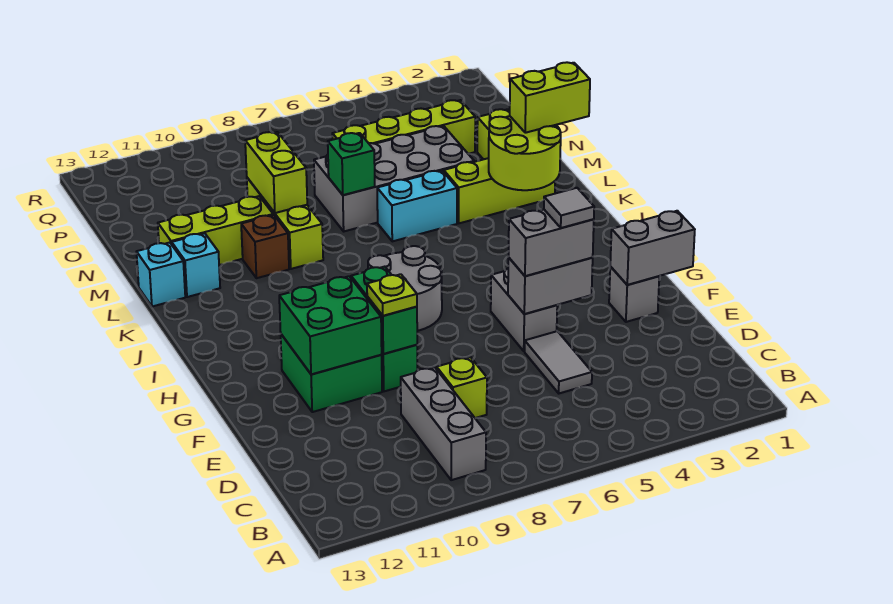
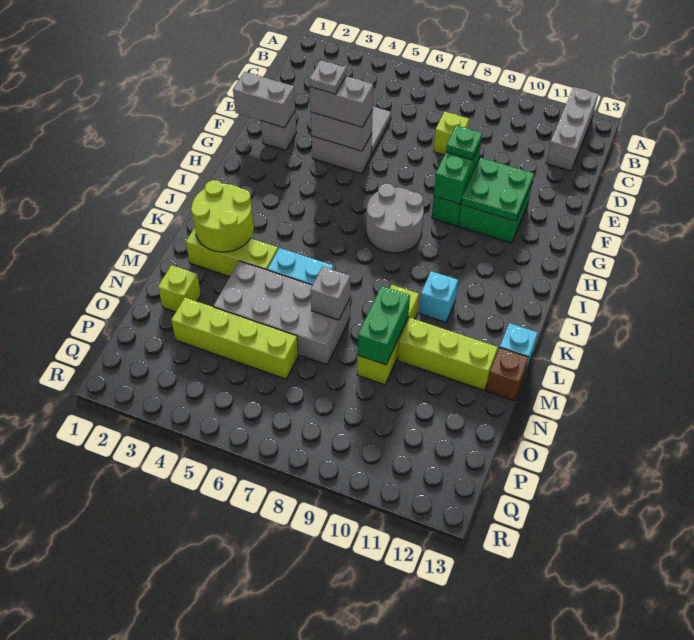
grey brick B9:D9 level 1 -> grey brick A12:C12 level 1
grey tile F4 level 4 -> grey plate F4 level 4
grey brick F5:G5 level 1 -> grey brick F4:F5 level 1
lime plate F9 level 3 -> green plate F9 level 3
green brick F10:G11 level 2 -> green plate F10:G11 level 2
lime brick L1:L2 level 3 -> none
brown brick L10 level 1 -> brown brick M13 level 1
cyan brick L12 level 1 -> cyan brick K10 level 1
green brick M7 level 2 -> grey brick M7 level 2
lime brick M9:N9 level 2 -> green brick M9:N9 level 2

